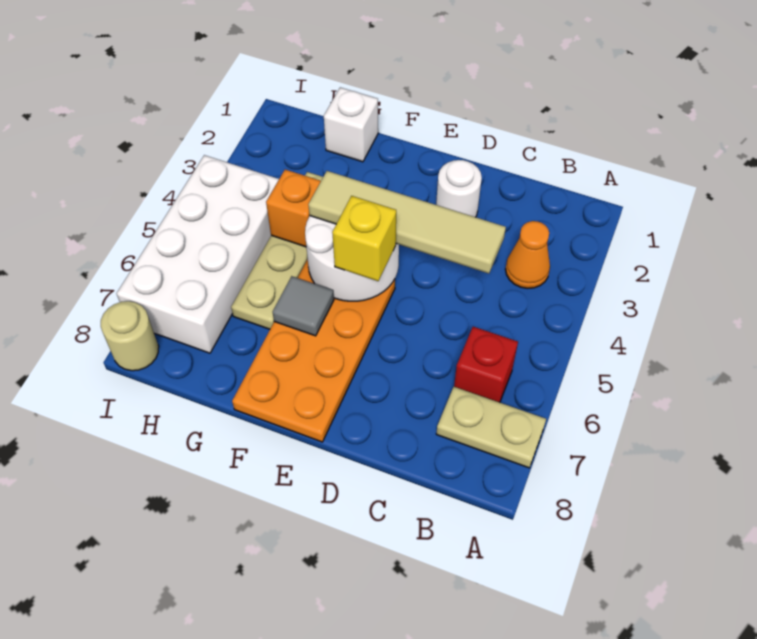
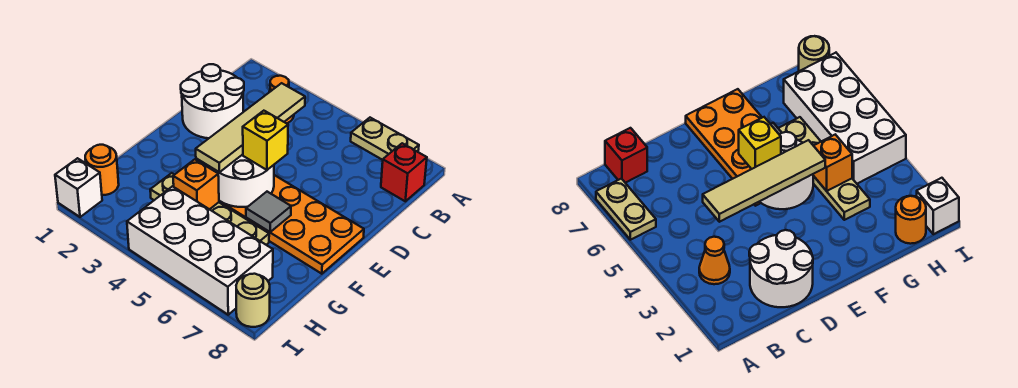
tan plate A7:B7 level 1 -> tan plate A6:A7 level 1
red brick B6 level 1 -> red brick B8 level 1
white round brick D2 level 1 -> white round brick C1:D2 level 1
white brick G1 level 1 -> white brick I1 level 1
none -> orange round brick H1 level 1

